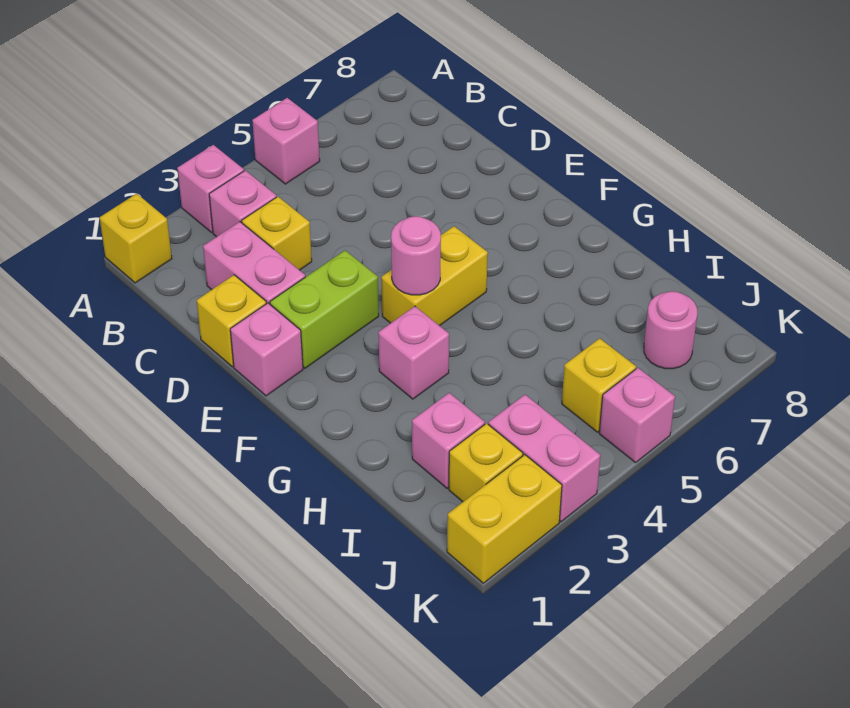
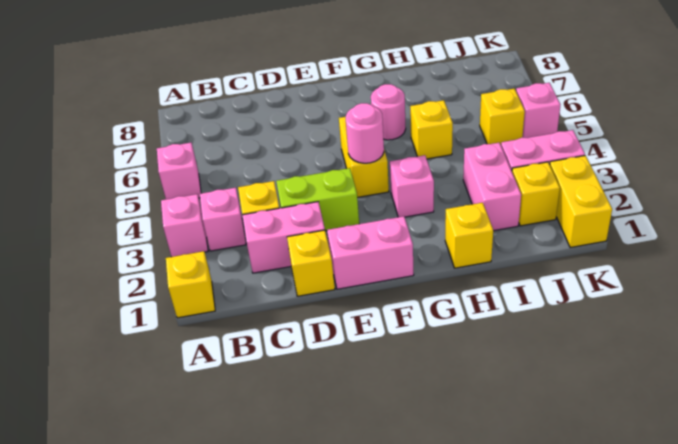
pink brick E1 level 1 -> pink brick E1:F1 level 1
lime brick E2:E3 level 1 -> lime brick D3:E3 level 1
none -> yellow brick H1 level 1
none -> yellow brick H5 level 1
pink brick I2 level 1 -> pink brick I2:I3 level 1
pink round brick J7 level 1 -> pink round brick G6 level 1

